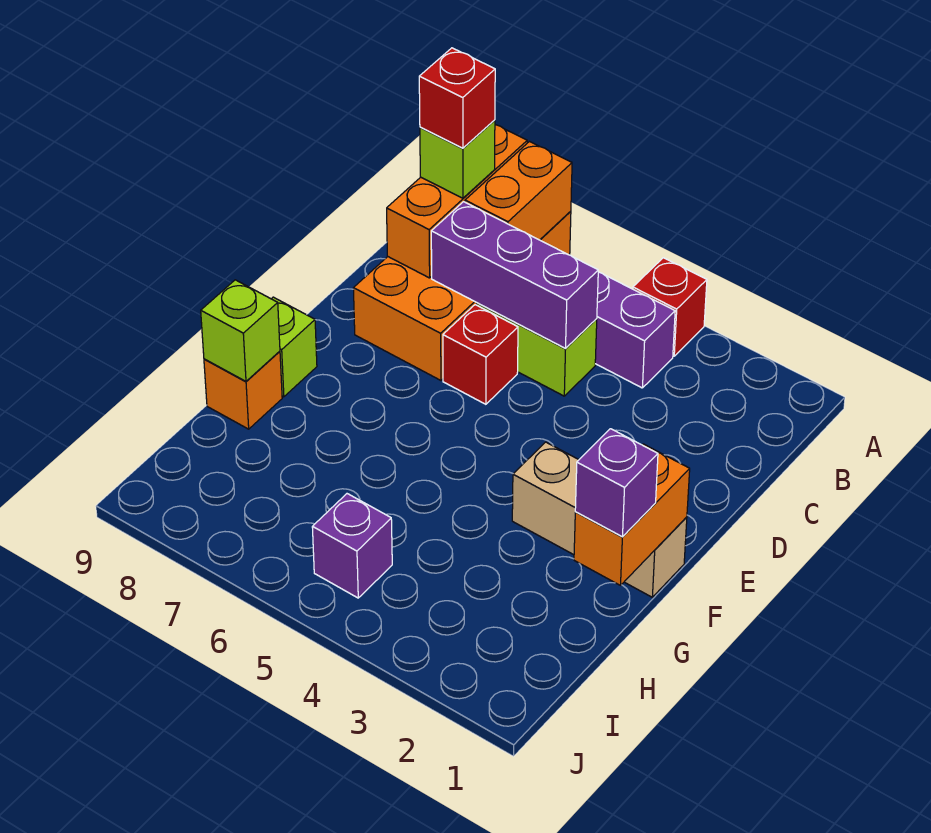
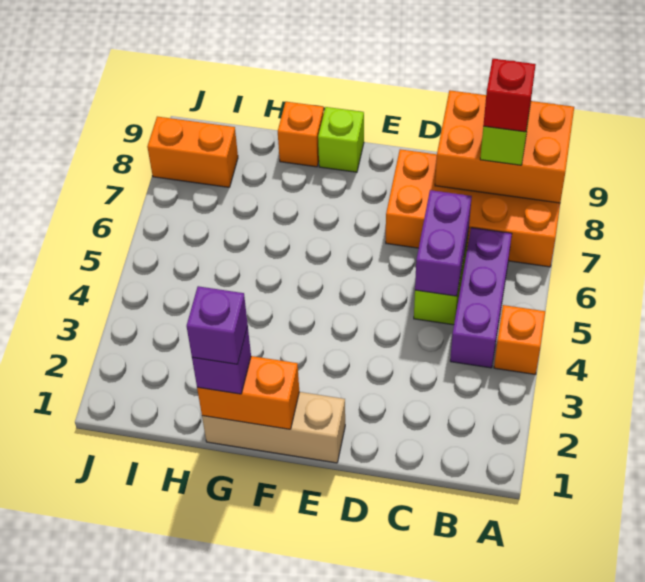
red brick A4 level 1 -> orange brick A4 level 1
orange brick A7:B7 level 2 -> orange brick I8:J8 level 1
orange brick A8:C8 level 2 -> orange brick A8:C9 level 2
purple brick C5:C7 level 2 -> purple brick C5:C6 level 2
red brick D6 level 1 -> none
tan brick F1:F3 level 1 -> tan brick E1:G1 level 1
lime brick G9 level 2 -> none
purple brick I5 level 1 -> purple brick G1 level 4

